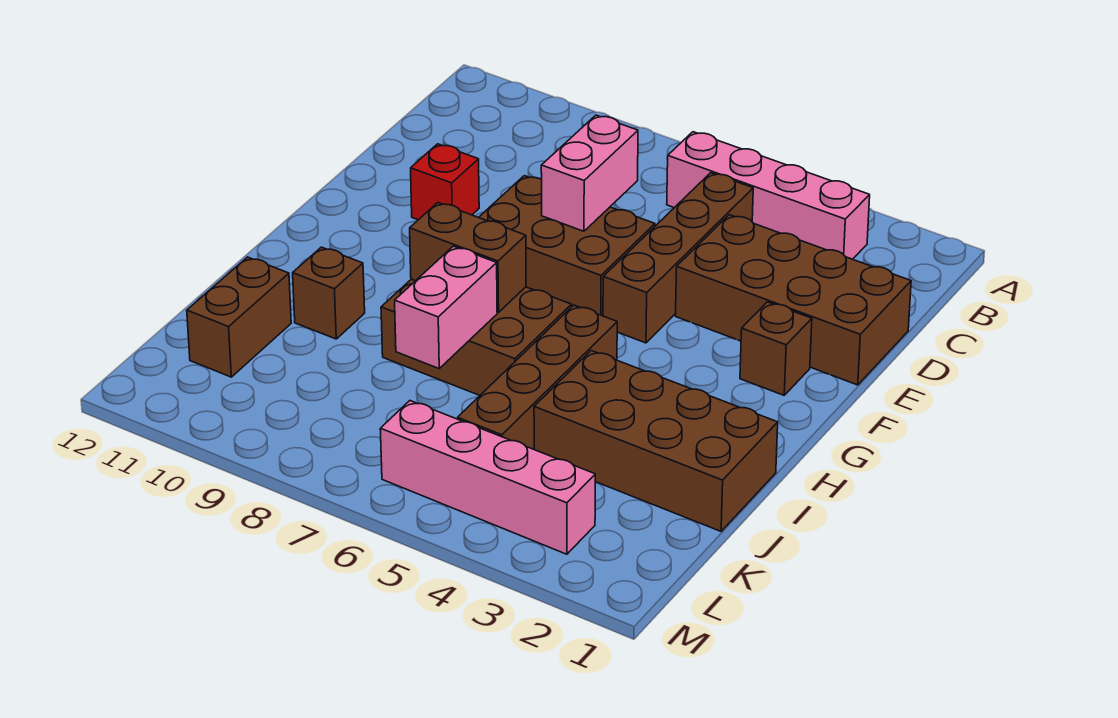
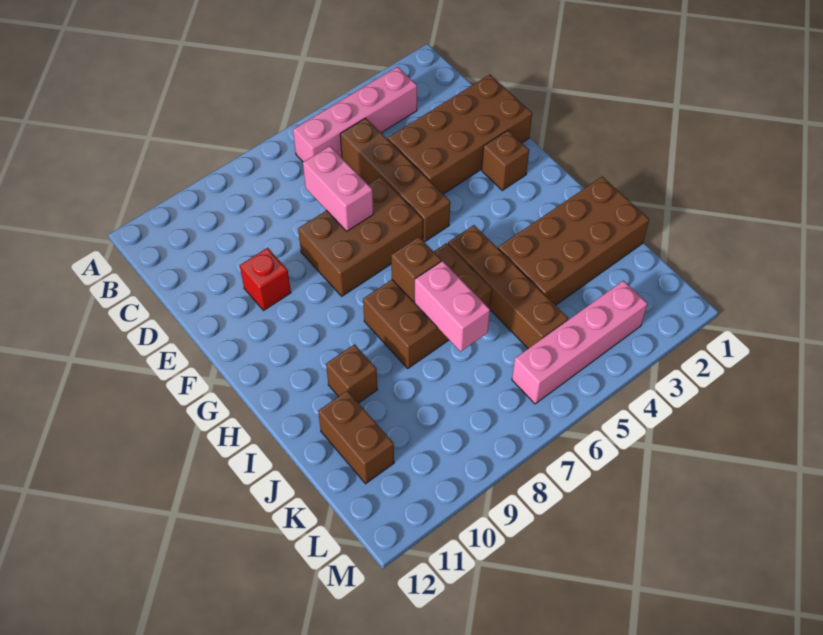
brown brick H7:H8 level 2 -> brown brick H7 level 2

